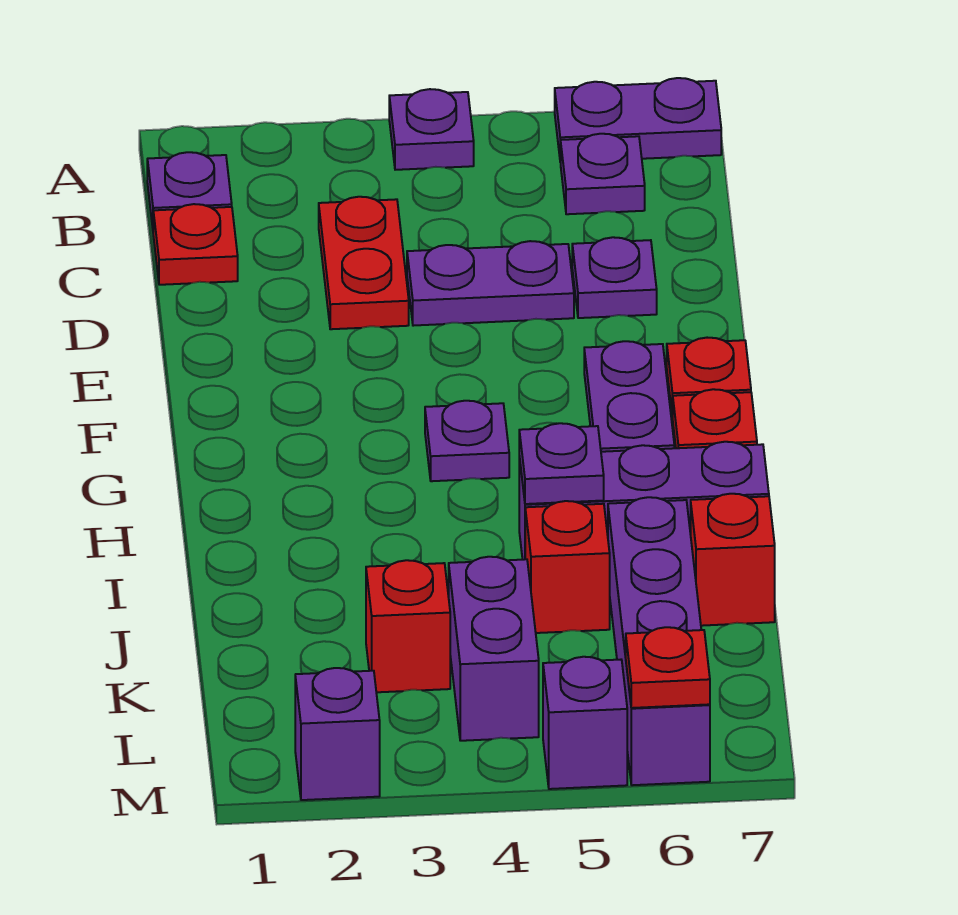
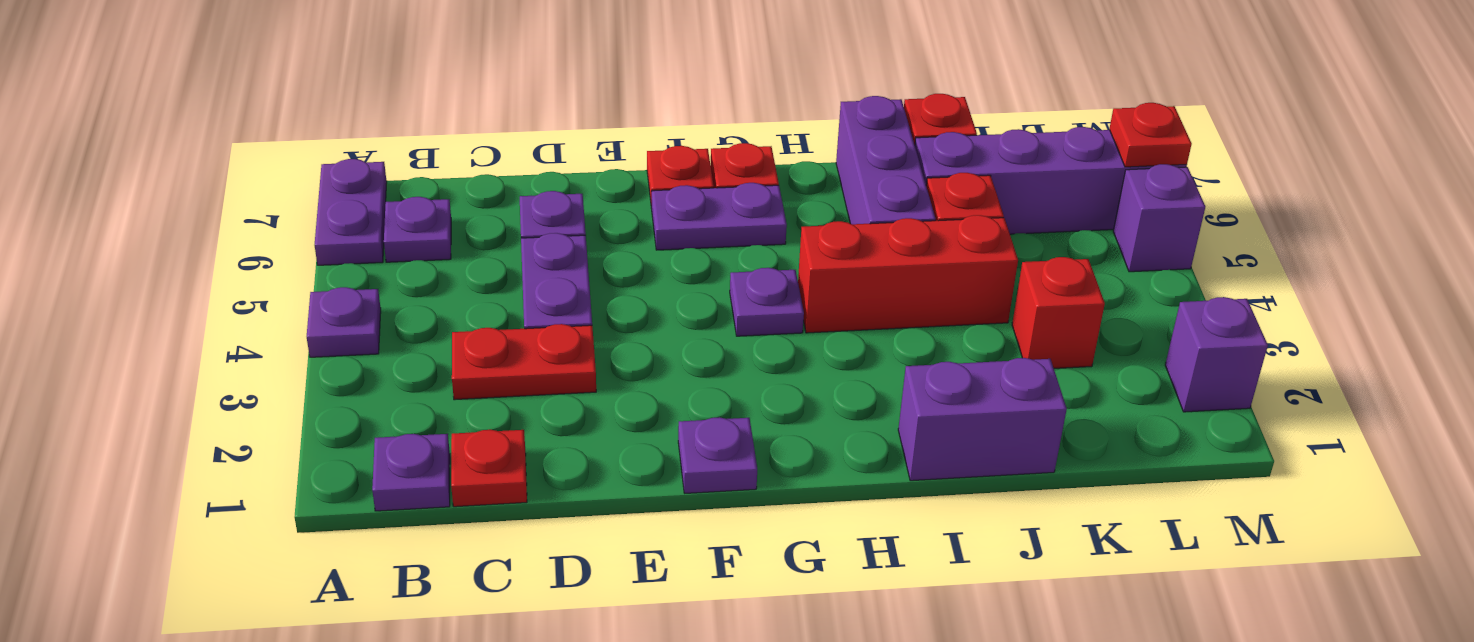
none -> red brick H4:J4 level 1
purple plate I5 level 2 -> purple plate F1 level 1
purple brick K4:L4 level 1 -> purple brick I1:J1 level 1

